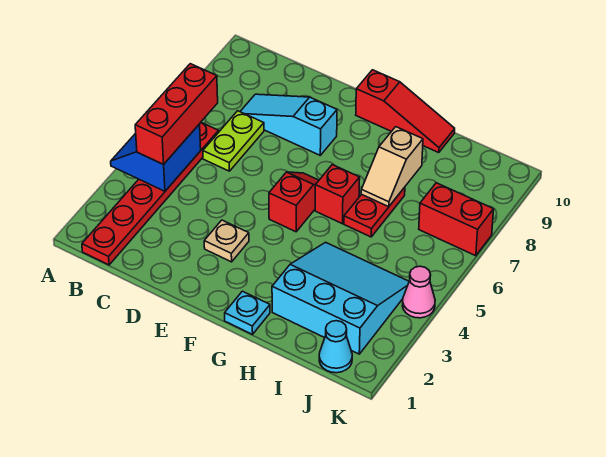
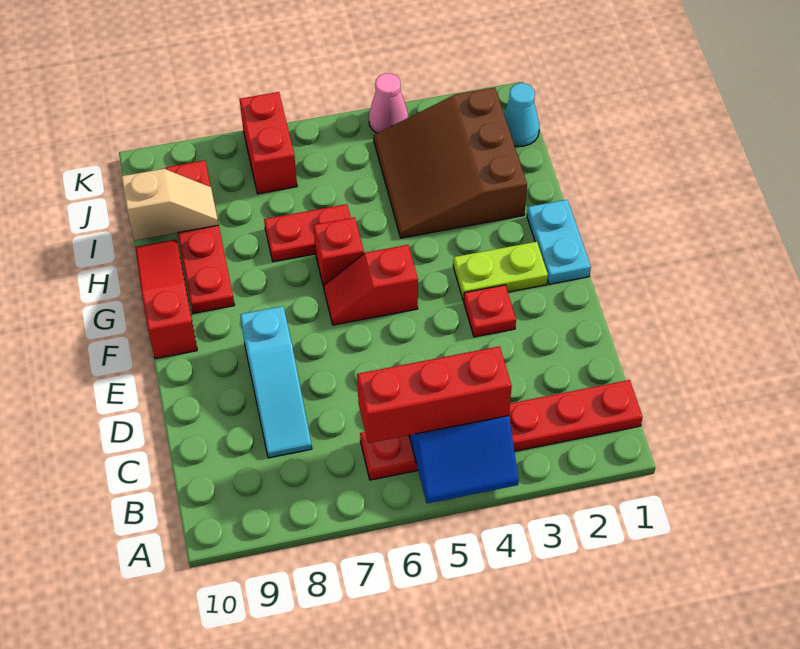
lime plate C6:C7 level 1 -> lime plate F2:F3 level 1
tan plate E3 level 1 -> red plate E3 level 1
cyan plate G1 level 1 -> cyan plate F1:G1 level 1
none -> red plate G9:J9 level 1
cyan slope H2:J4 level 1 top 2 -> brown slope H2:J4 level 1 top 2
tan slope H7:H8 level 2 top 8 -> tan slope I9:I10 level 2 top 10

